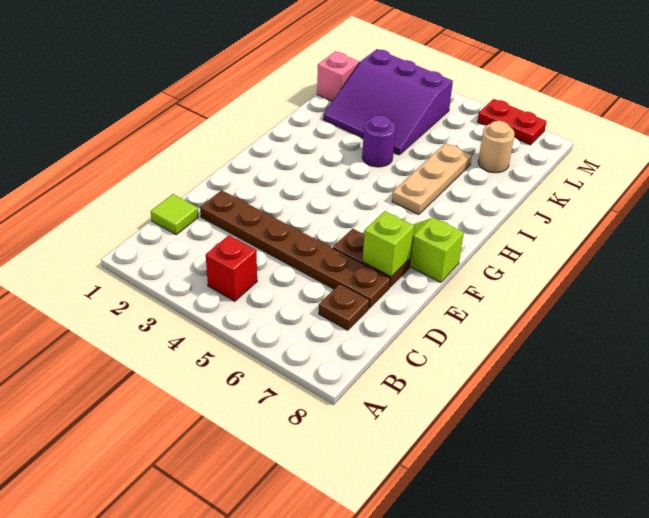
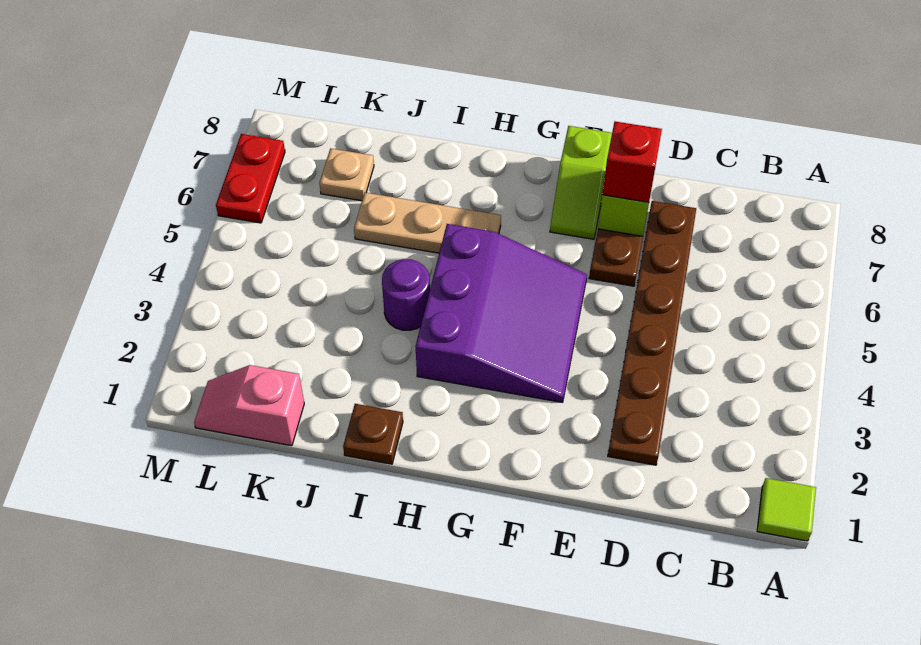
red brick B4 level 1 -> red brick E7 level 3
lime tile C1 level 1 -> lime tile A1 level 1
brown plate C7 level 1 -> brown plate I1 level 1
purple slope J2:L4 level 1 top L -> purple slope F3:H5 level 1 top H
tan round brick K7 level 1 -> tan plate K7 level 1

